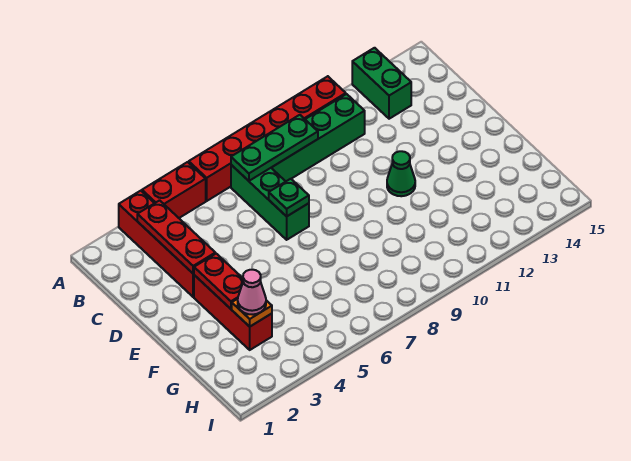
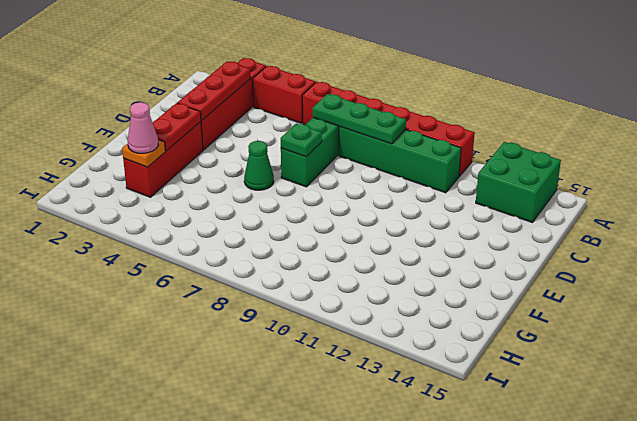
green brick A13:B13 level 1 -> green brick A13:B14 level 1
green cone E11 level 1 -> green cone E6 level 1

